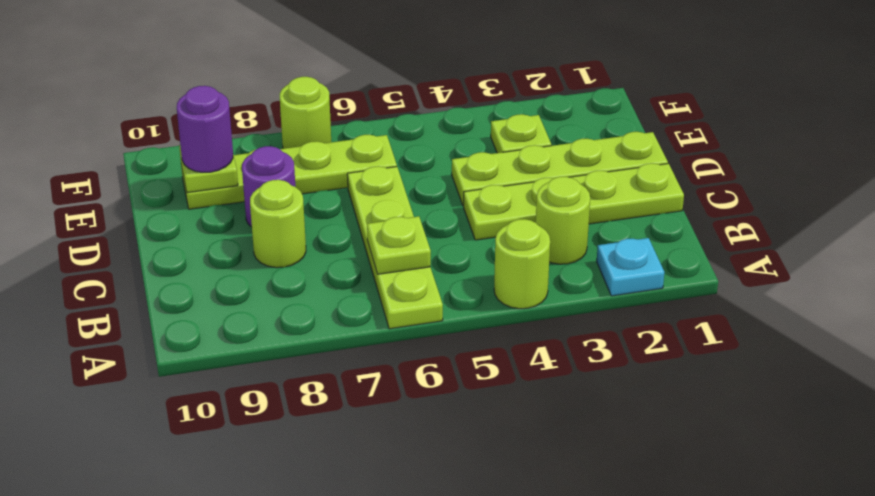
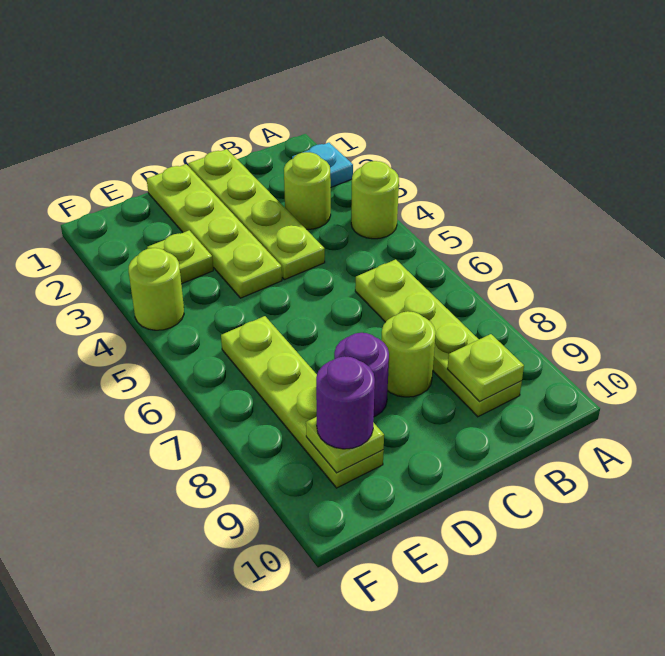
lime plate A6:D6 level 1 -> lime plate B6:B9 level 1
lime plate B6 level 2 -> lime plate B9 level 2
lime round brick F7 level 1 -> lime round brick F4 level 1

